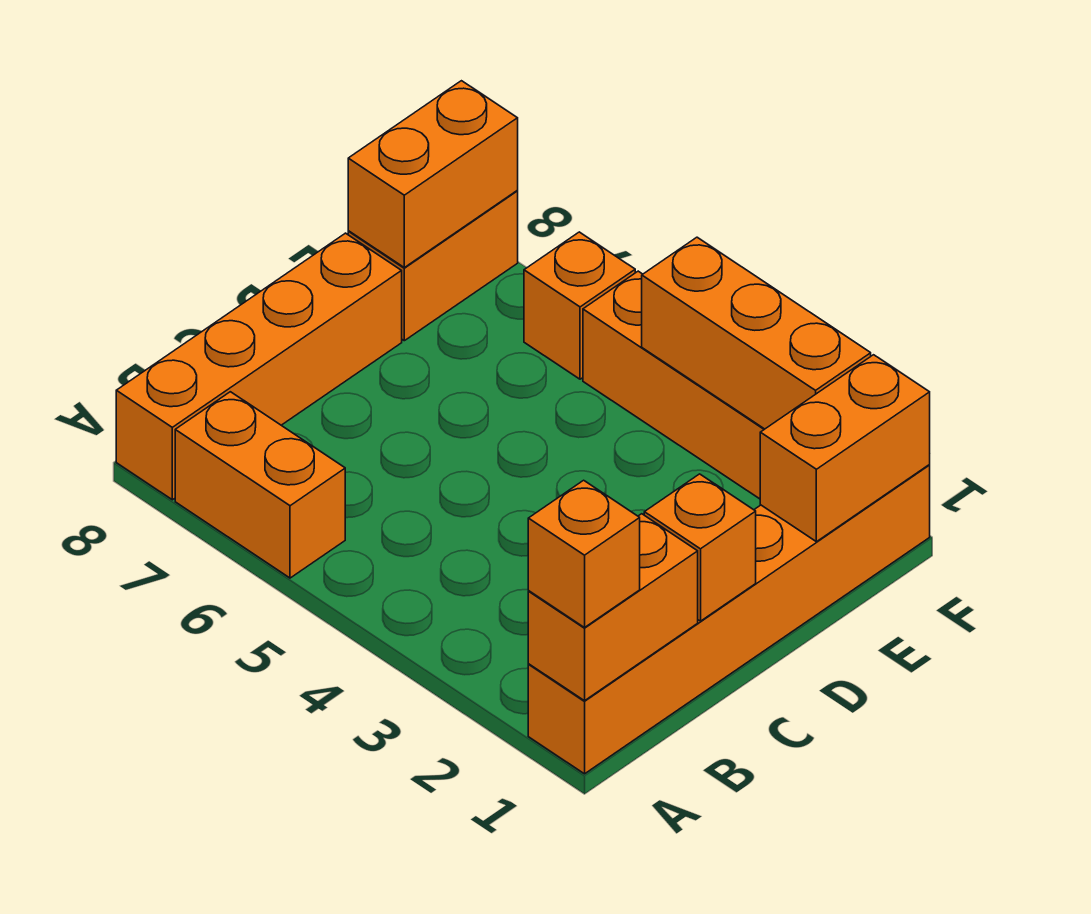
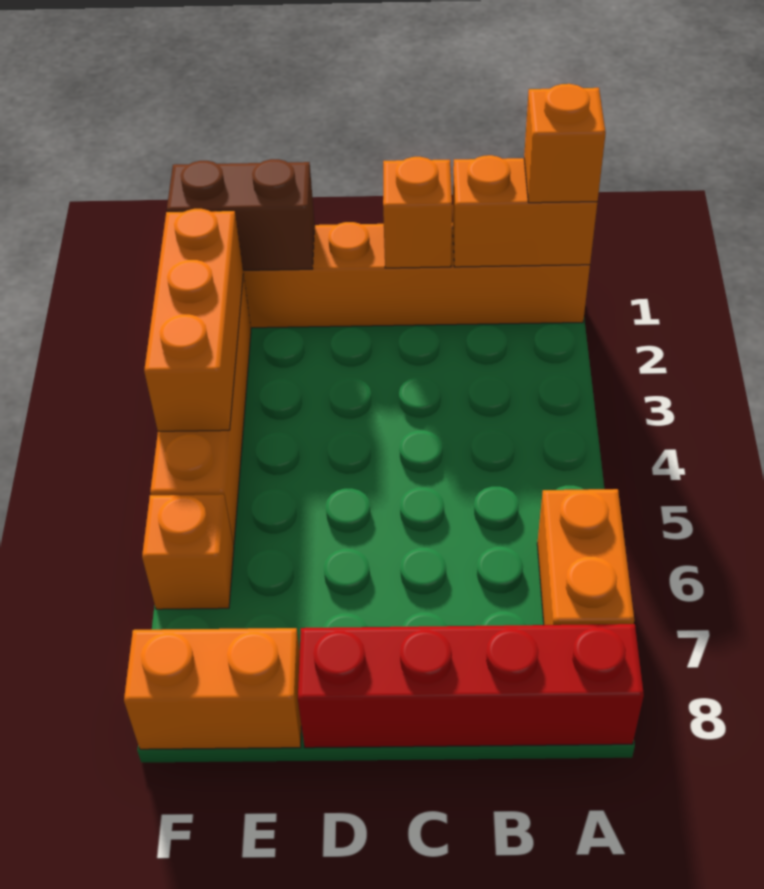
orange brick A8:D8 level 1 -> red brick A8:D8 level 1
orange brick E1:F1 level 2 -> brown brick E1:F1 level 2
orange brick E8:F8 level 2 -> none

